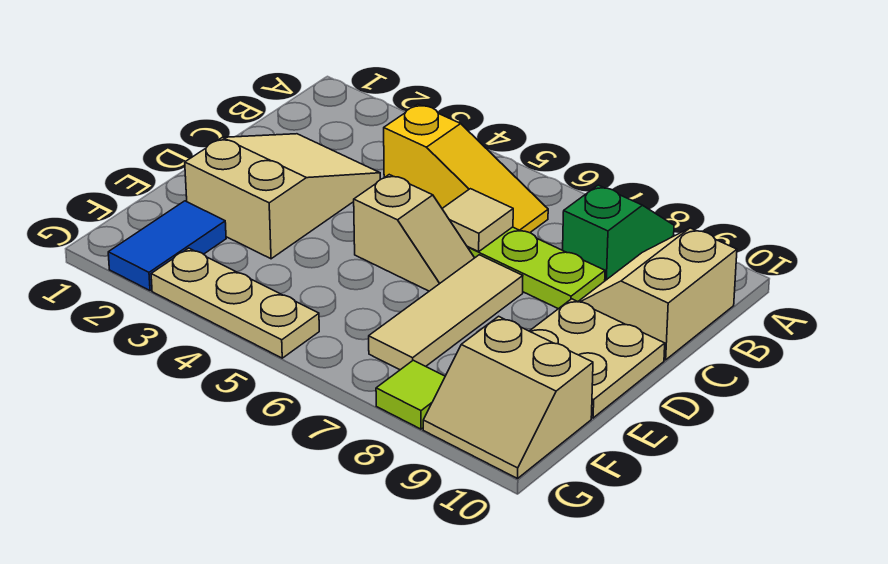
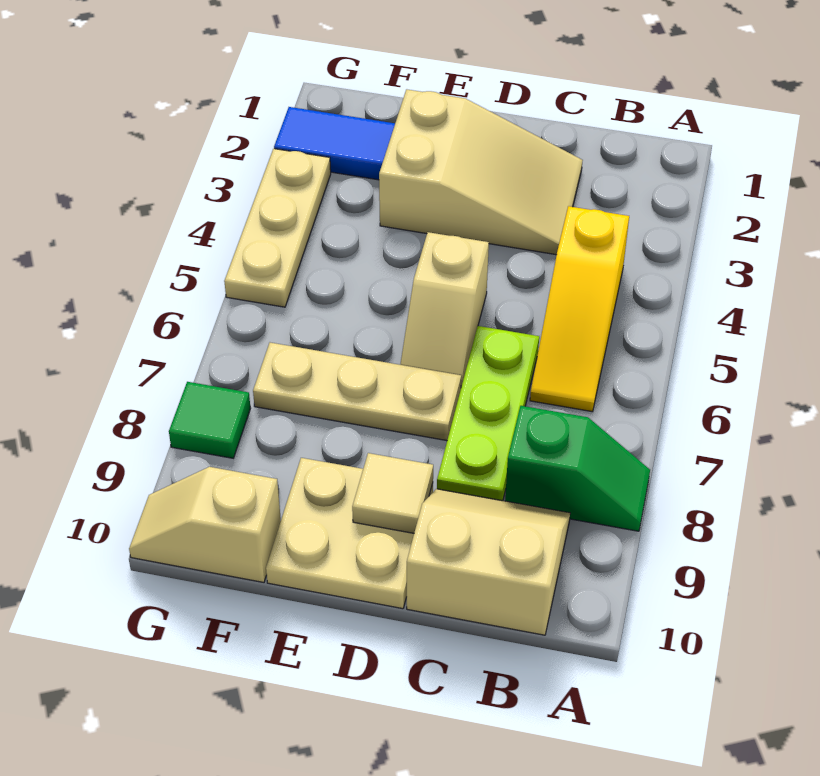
tan tile C6 level 2 -> tan tile D9 level 2
tan tile D7:F7 level 1 -> tan plate D7:F7 level 1
tan slope F9:G10 level 1 top F -> tan slope F10:G10 level 1 top F
lime tile G8 level 1 -> green tile G8 level 1

